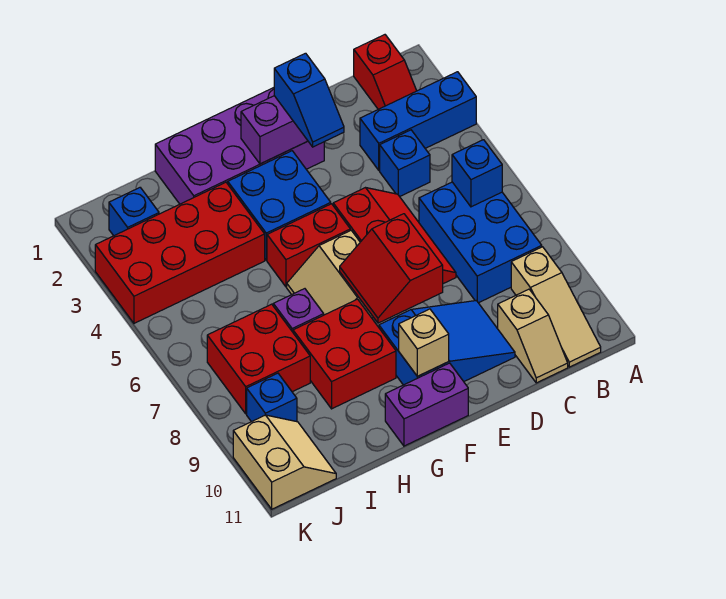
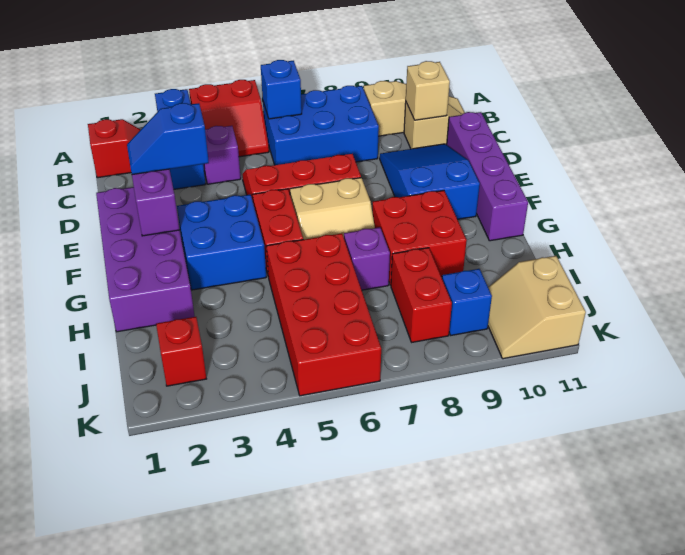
blue brick C4 level 1 -> purple brick C4 level 1
blue slope E2:E3 level 3 top 2 -> blue slope E2:E3 level 3 top 3
red slope E7:F8 level 2 top E -> red slope A4:B5 level 1 top A
tan brick F10 level 2 -> tan brick C10 level 2
purple brick F11:G11 level 1 -> purple brick D11:G11 level 1
red brick H3:K4 level 1 -> red brick H5:K6 level 1
red brick I7:J8 level 1 -> red brick I8:J8 level 1
blue brick J2 level 1 -> red brick J2 level 1
tan slope J10:K11 level 1 top K -> tan slope J10:K11 level 1 top 11

